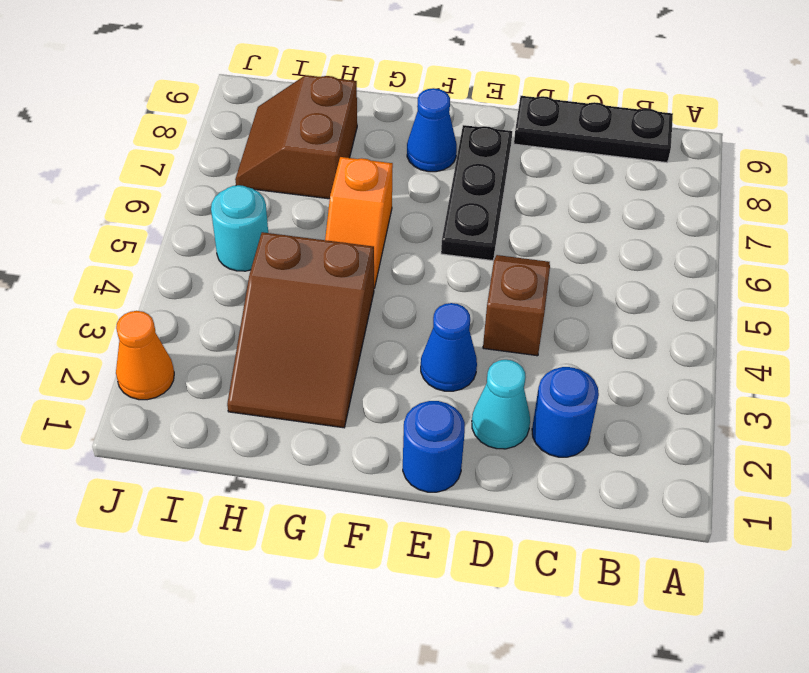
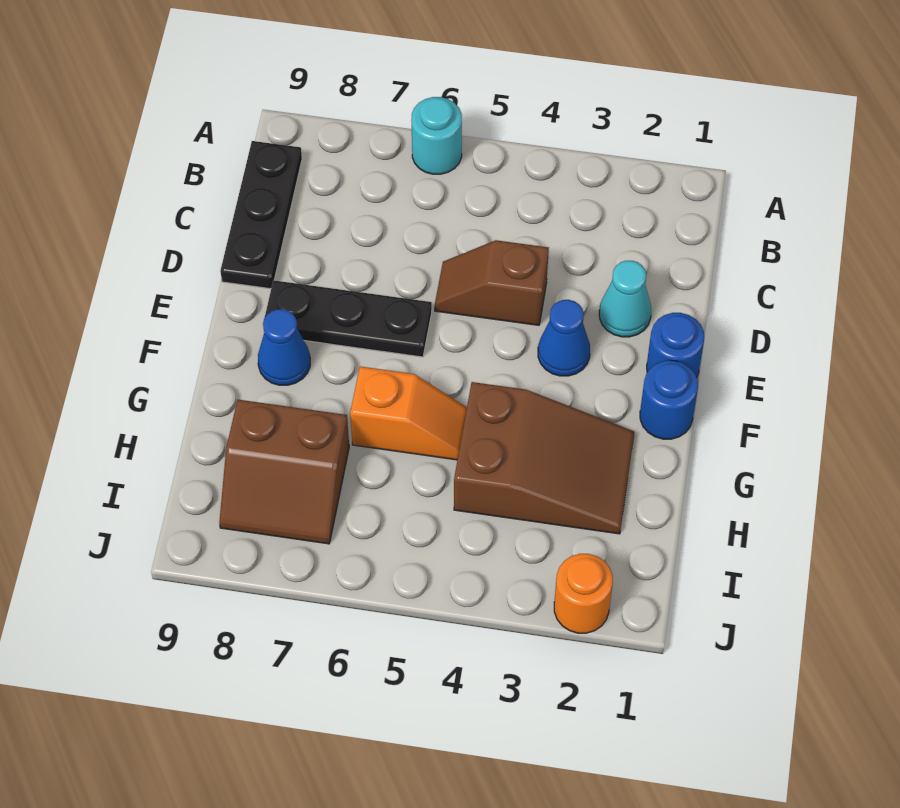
blue round brick C2 level 1 -> blue round brick F1 level 1
cyan round brick I5 level 1 -> cyan round brick A6 level 1
orange cone J2 level 1 -> orange round brick J2 level 1

